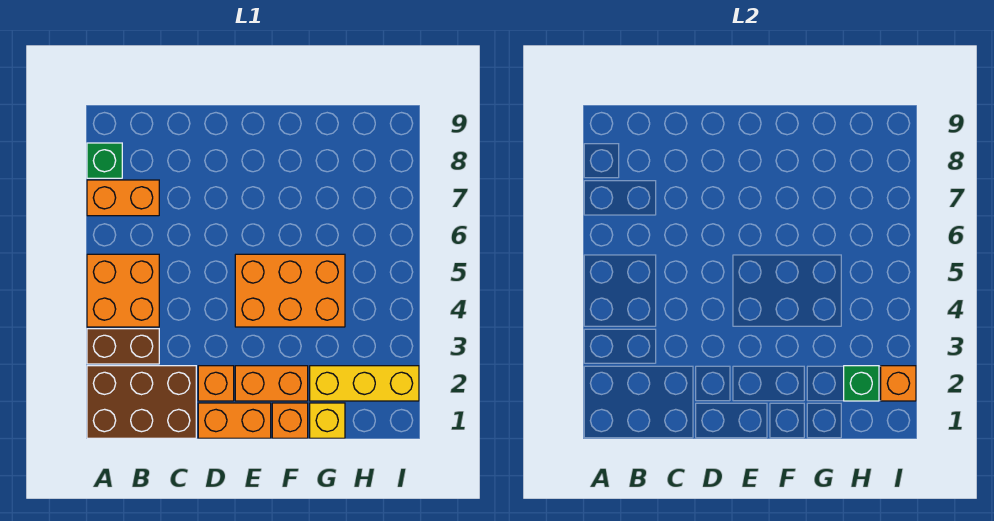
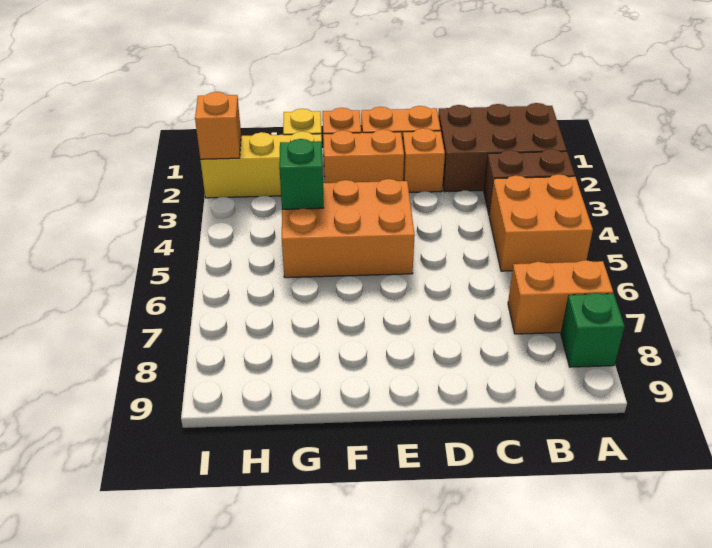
green brick H2 level 2 -> green brick G4 level 2

